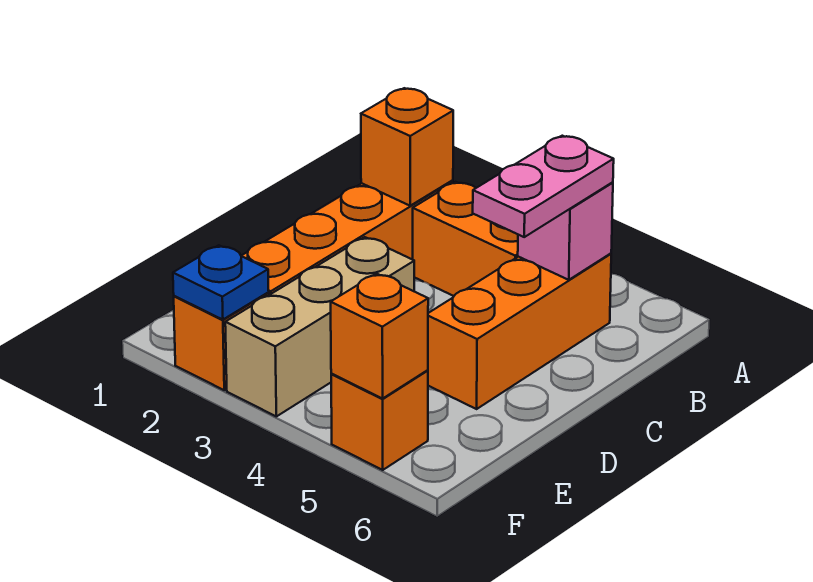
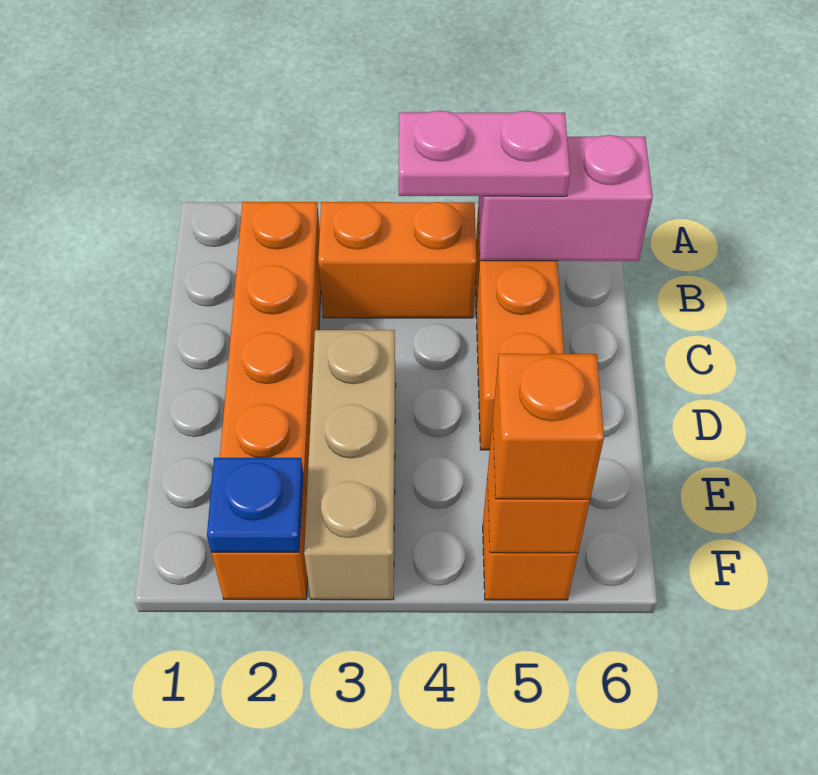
orange brick B2 level 2 -> orange brick F5 level 3
pink brick B5 level 2 -> pink brick B5:B6 level 2
pink plate B5:C5 level 3 -> pink plate B4:B5 level 3

